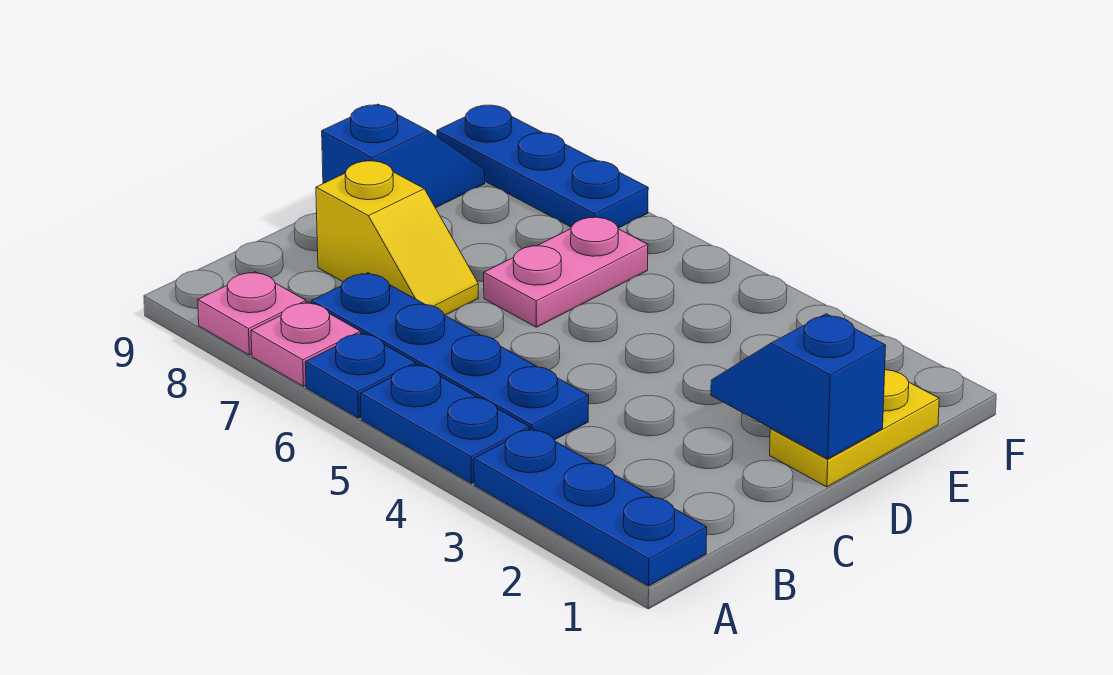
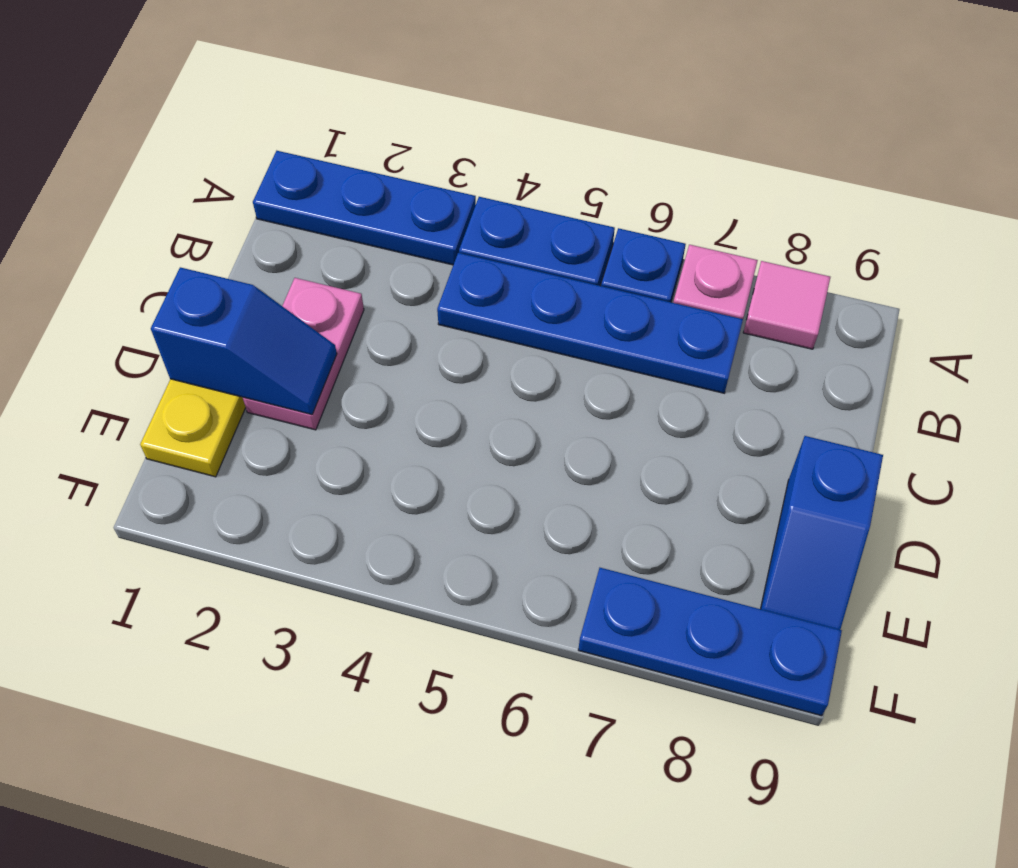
pink plate A8 level 1 -> pink tile A8 level 1
yellow slope C7:C8 level 1 top 8 -> none
pink plate D6:E6 level 1 -> pink plate C2:D2 level 1

